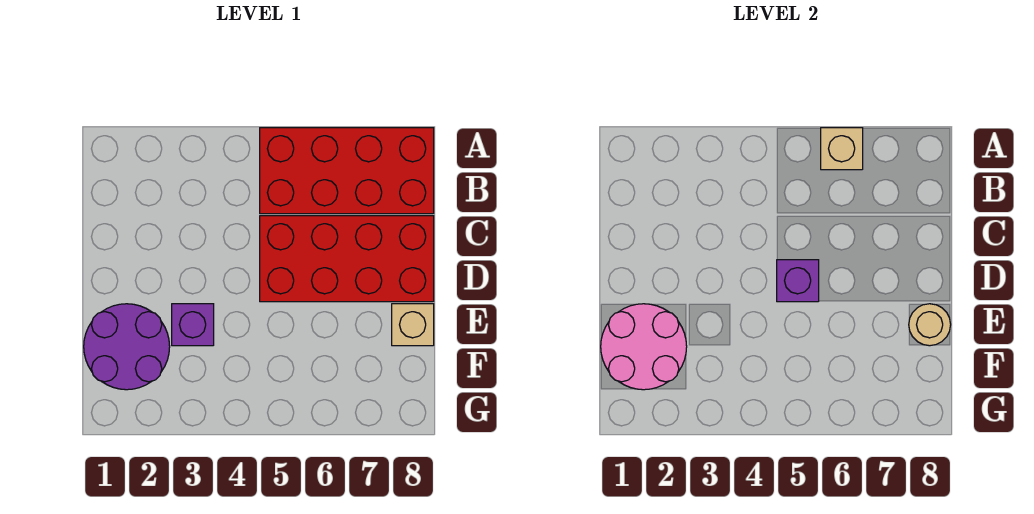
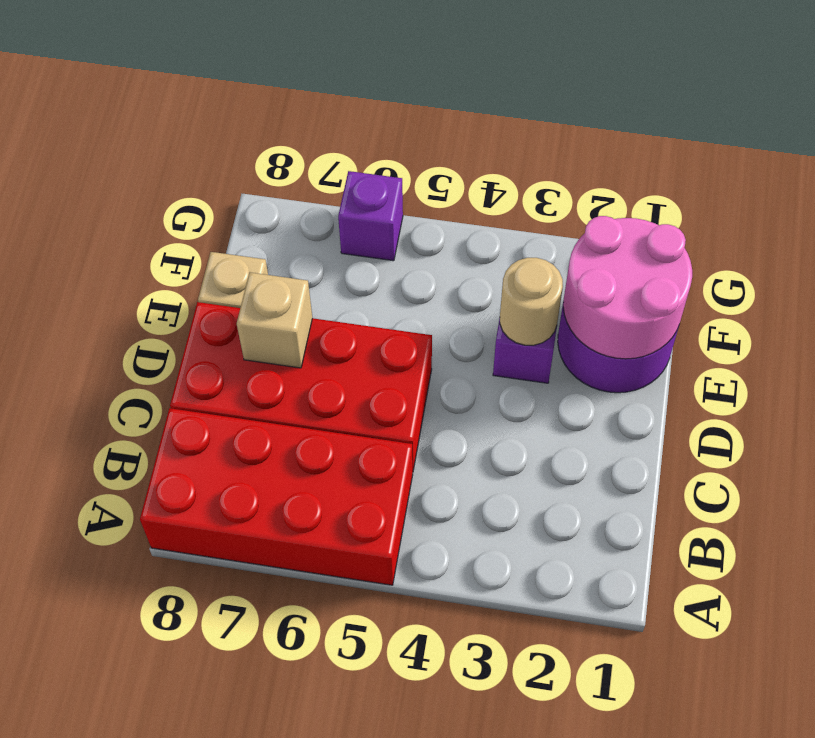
tan brick A6 level 2 -> tan brick D7 level 2
purple brick D5 level 2 -> purple brick G6 level 1
tan round brick E8 level 2 -> tan round brick E3 level 2

